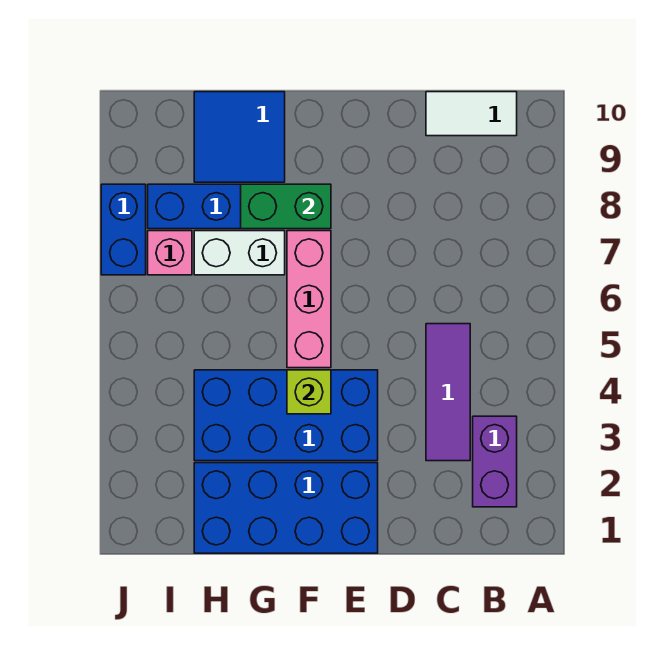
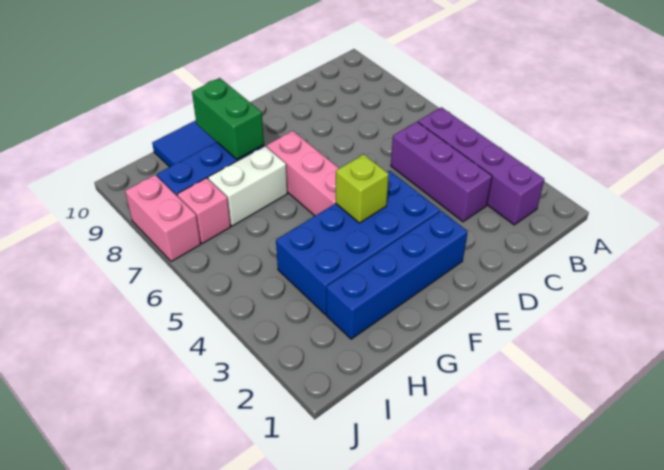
purple brick B2:B3 level 1 -> purple brick B2:B5 level 1
white tile B10:C10 level 1 -> none
purple tile C3:C5 level 1 -> purple brick C3:C5 level 1
blue brick E1:H2 level 1 -> blue brick E2:H2 level 1
green brick F8:G8 level 2 -> green brick G8:G9 level 2
blue brick J7:J8 level 1 -> pink brick J7:J8 level 1

